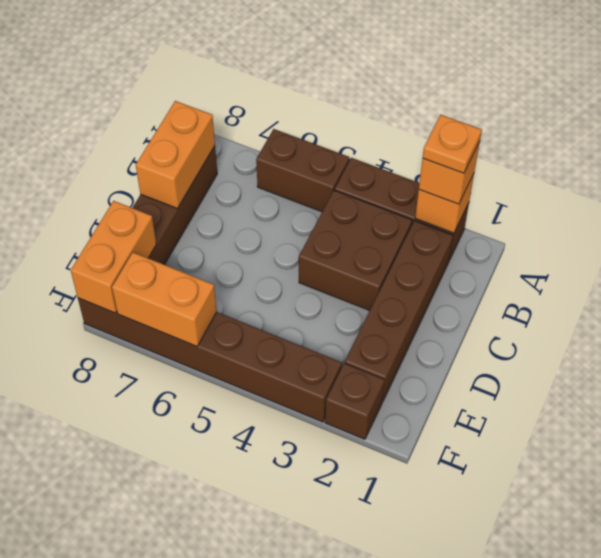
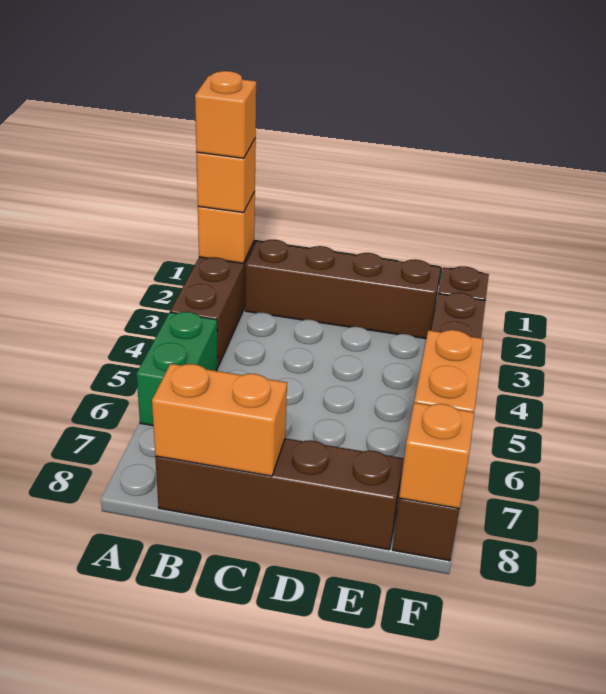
orange plate A2 level 4 -> orange brick A2 level 4
brown brick A5:A6 level 1 -> green brick A5:A6 level 1
brown brick B3:C4 level 1 -> none
orange brick E8:F8 level 2 -> orange brick F8 level 2

